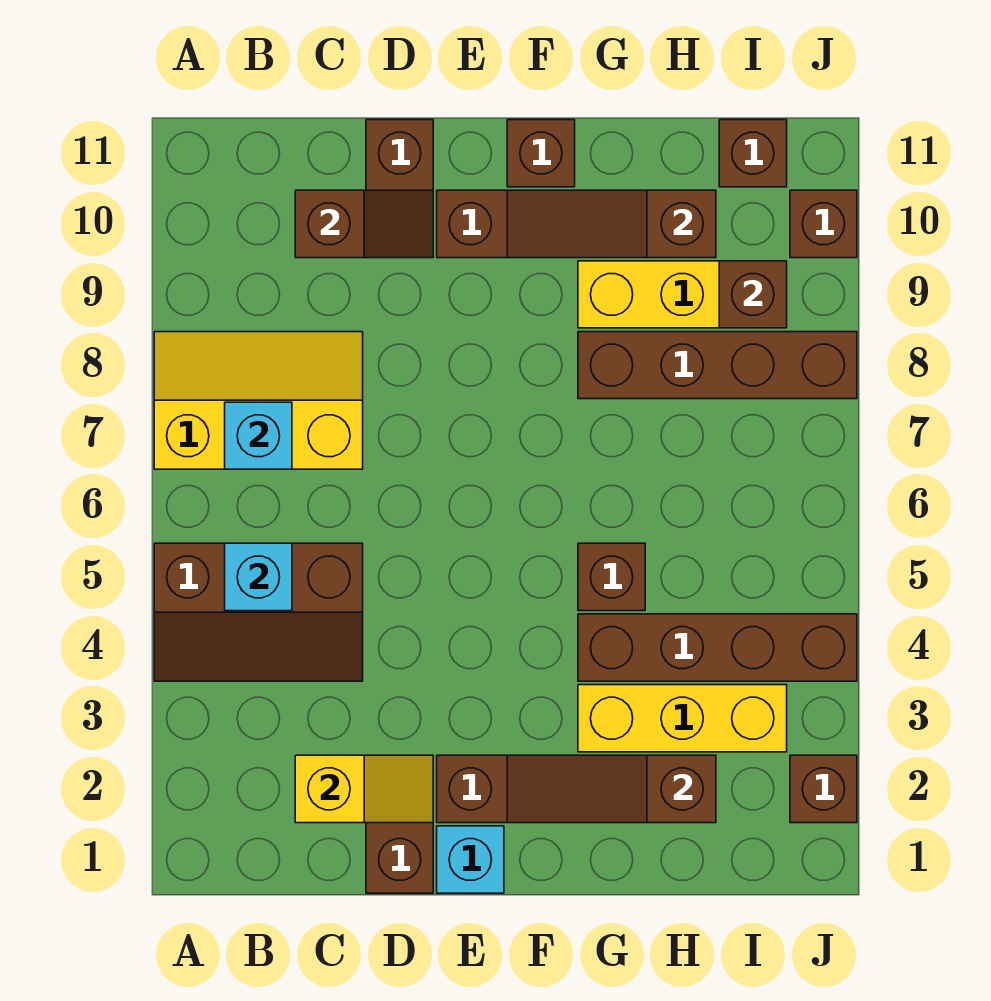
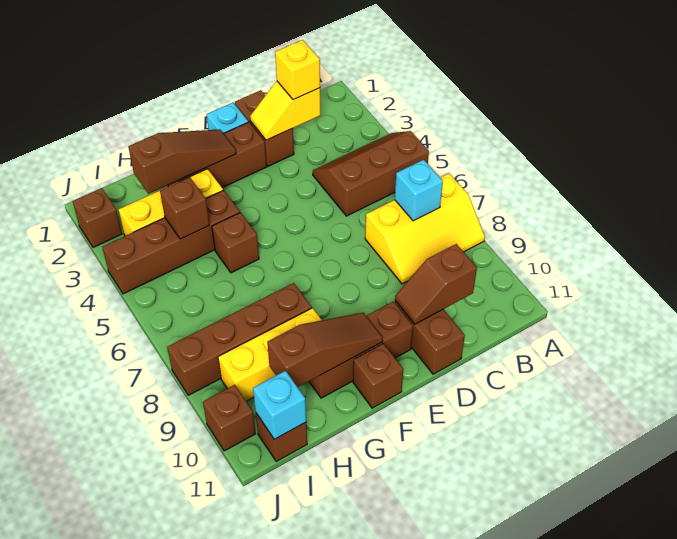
cyan brick B5 level 2 -> cyan brick I11 level 2
none -> yellow brick C2 level 3
brown brick I9 level 2 -> brown brick H4 level 2

